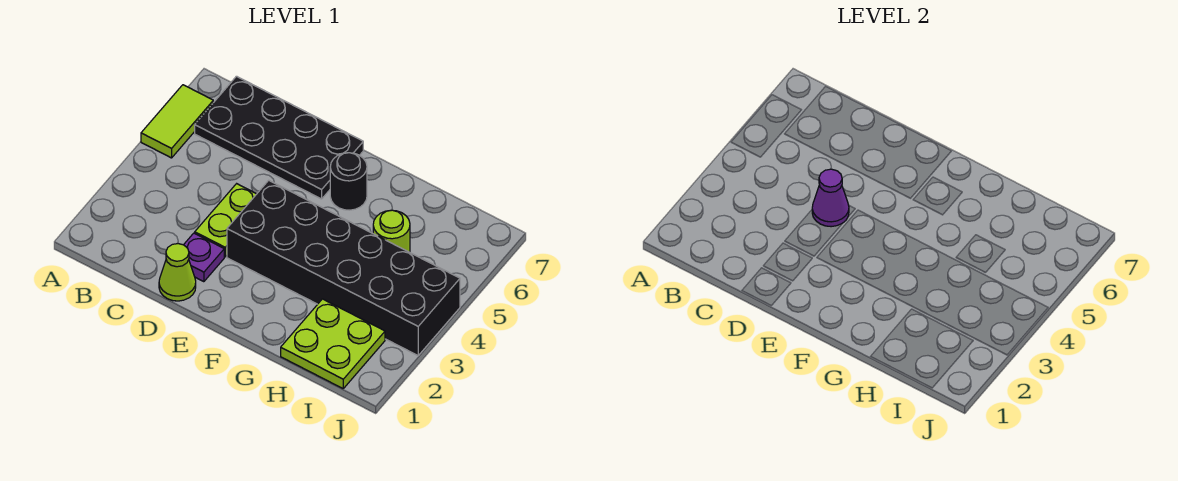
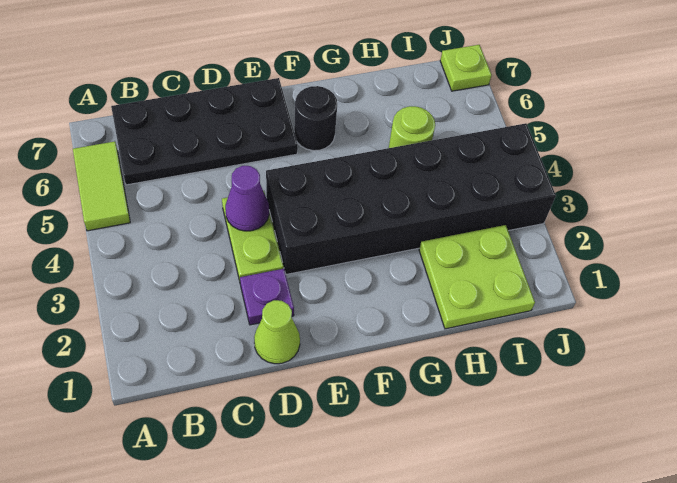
none -> lime plate J7 level 1

